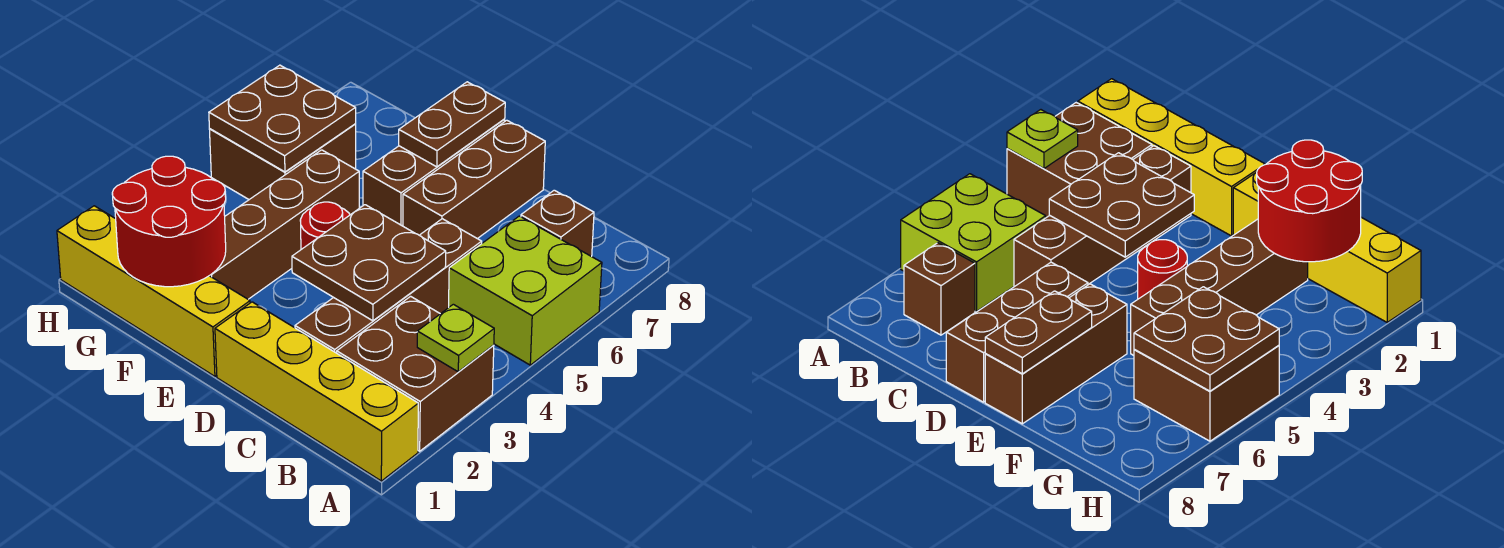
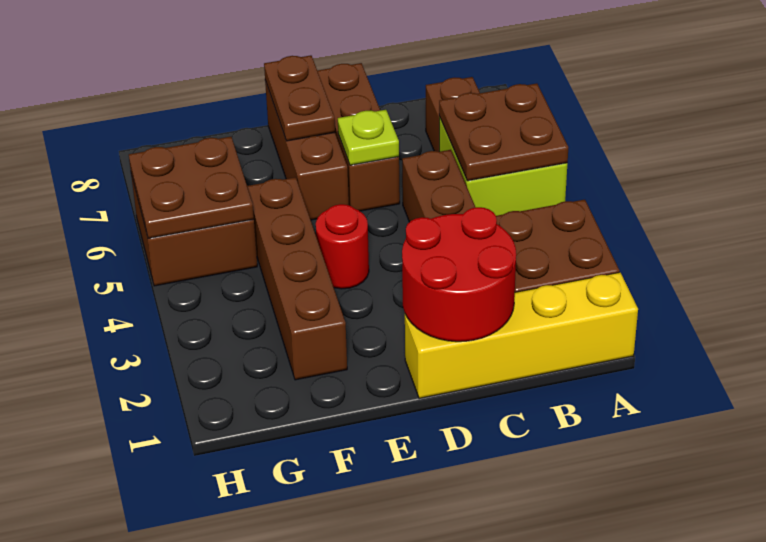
lime plate A3 level 2 -> lime plate D6 level 2
brown plate C3:D4 level 2 -> brown plate A5:B6 level 2
yellow brick E1:H1 level 1 -> none
red round brick F1:G2 level 2 -> red round brick C1:D2 level 2

